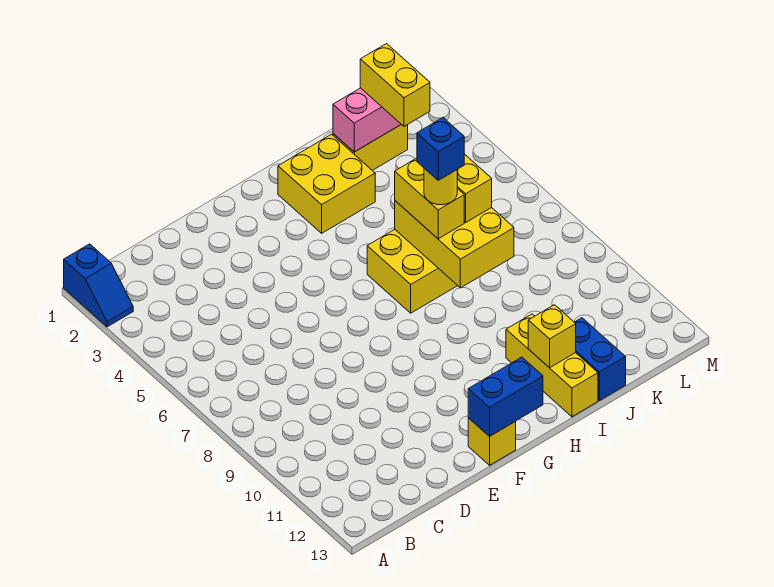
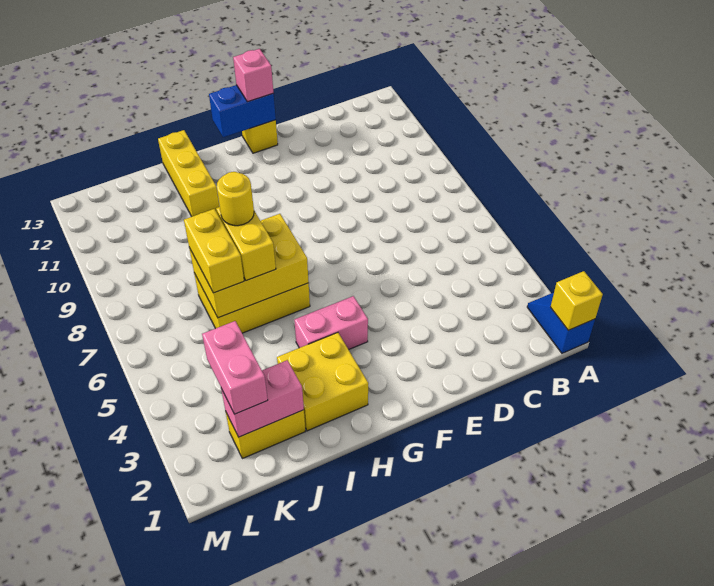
none -> pink brick F13 level 3
none -> pink brick G4:H4 level 1
yellow brick I6:J8 level 2 -> yellow brick H6:J7 level 2
blue brick I7 level 5 -> none
yellow brick I12 level 2 -> yellow brick A1 level 2
blue brick J12:J13 level 1 -> none
yellow brick K2:K3 level 3 -> pink brick K2:K3 level 3

